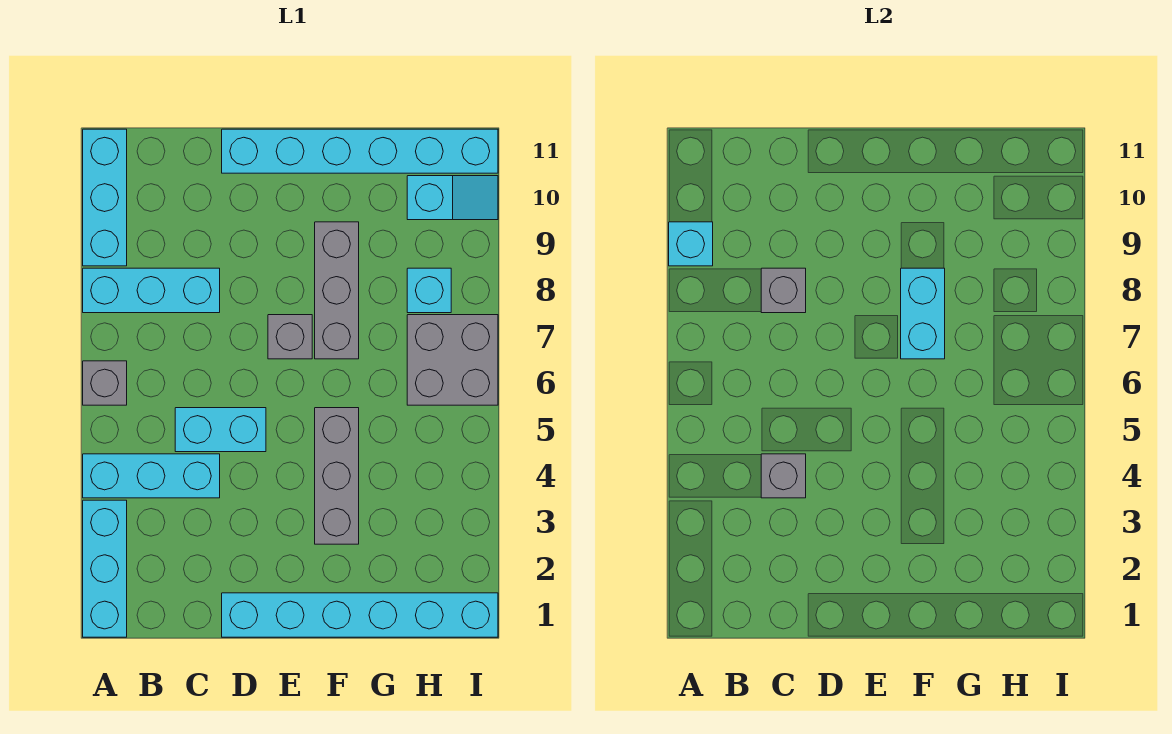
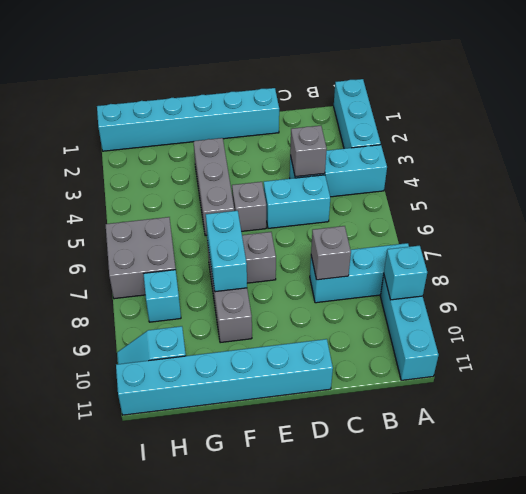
grey brick A6 level 1 -> grey brick E5 level 1

